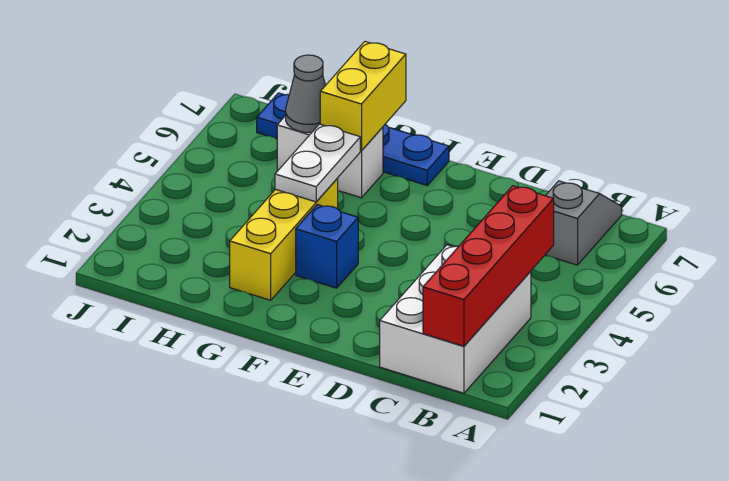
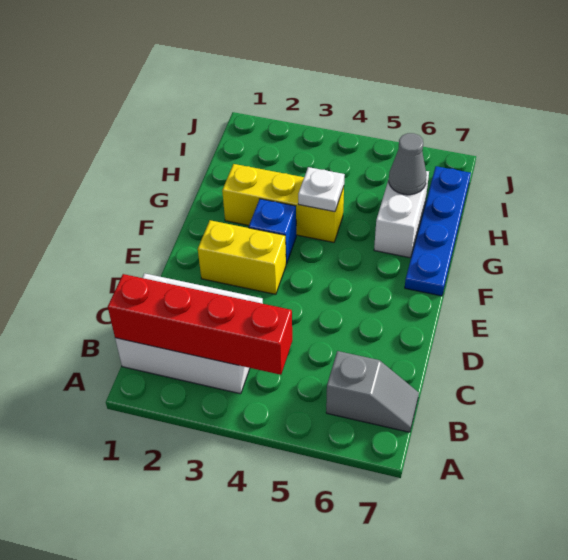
white plate G4:G5 level 2 -> white plate G4 level 2
yellow brick G6:G7 level 2 -> yellow brick E2:E3 level 1

